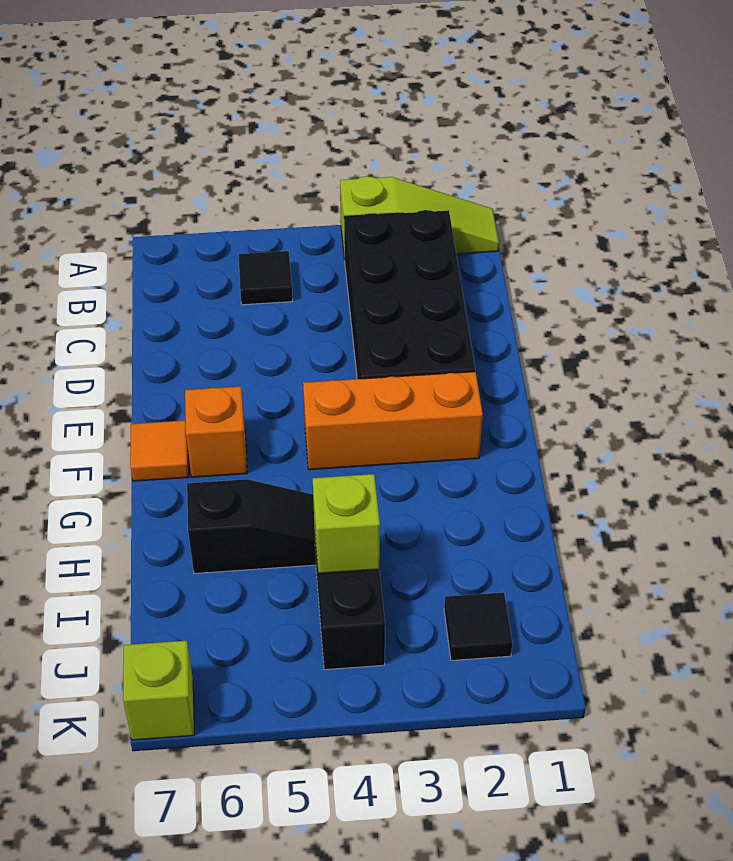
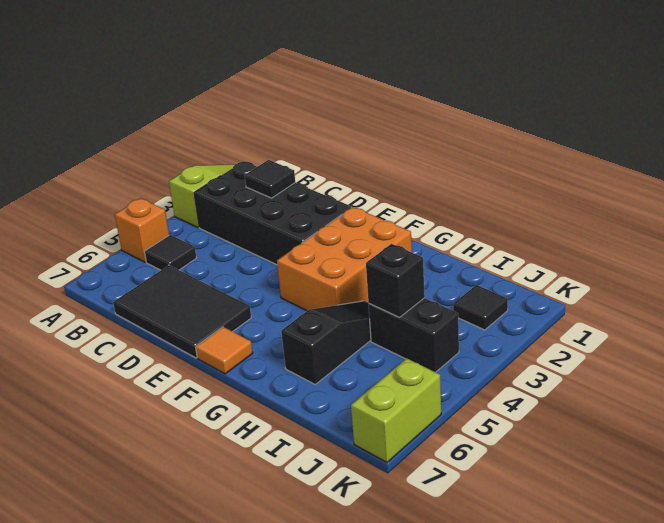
none -> black tile C2 level 2
none -> black tile C6:E7 level 1
orange brick F2:F4 level 1 -> orange brick F2:G4 level 1
orange brick F6 level 1 -> orange brick A5 level 1
lime brick I4 level 2 -> black brick I4 level 2
lime brick K7 level 1 -> lime brick K6:K7 level 1

